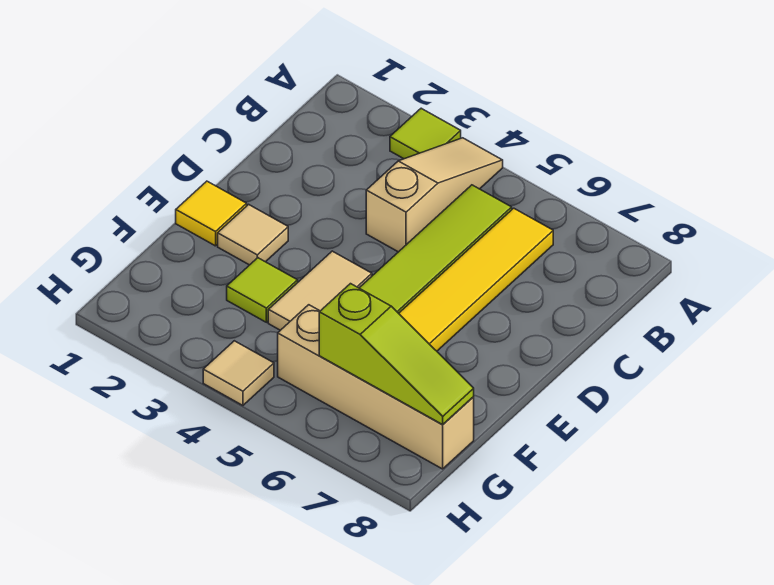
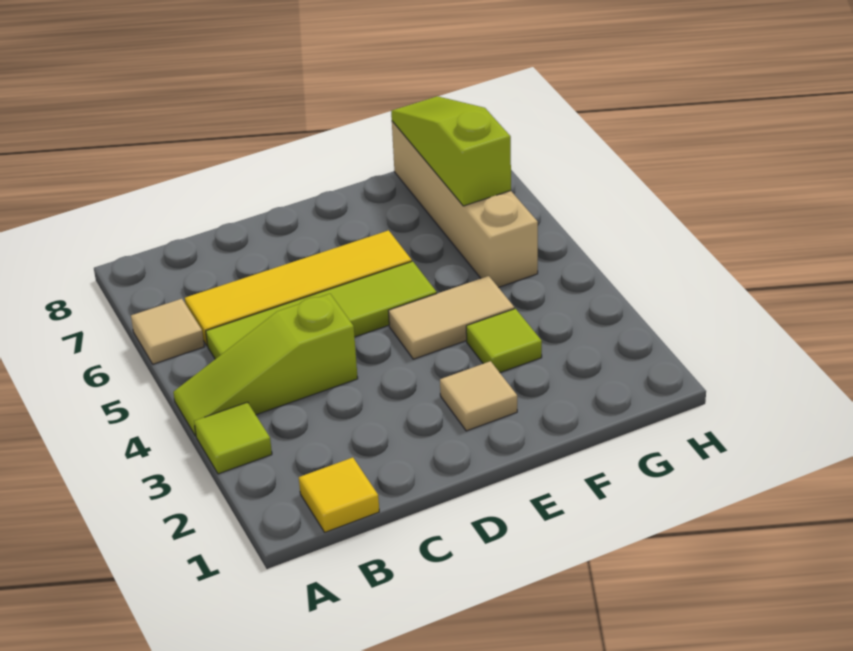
tan slope A4:C4 level 1 top C -> lime slope A4:C4 level 1 top C
yellow tile E1 level 1 -> yellow tile B1 level 1
tan tile H4 level 1 -> tan tile A6 level 1

